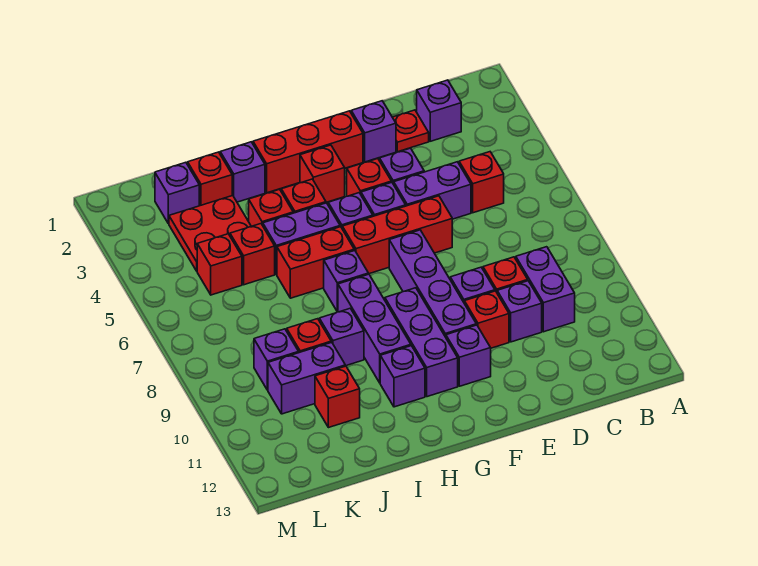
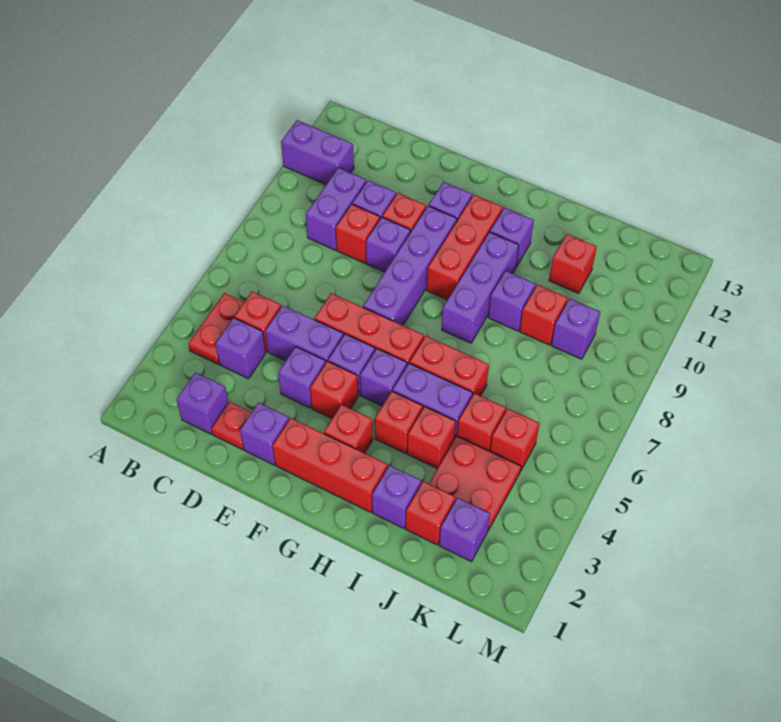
none -> red plate B4:B5 level 1
purple brick G9:G11 level 1 -> red brick G9:G11 level 1
purple brick H7 level 1 -> purple brick C4 level 1
purple brick J10:K10 level 1 -> purple brick A11:B11 level 1

